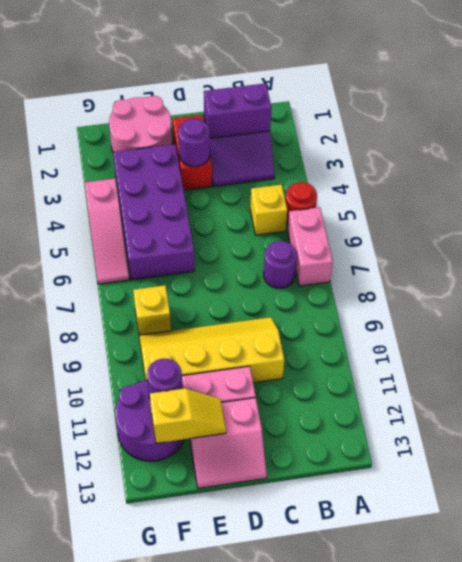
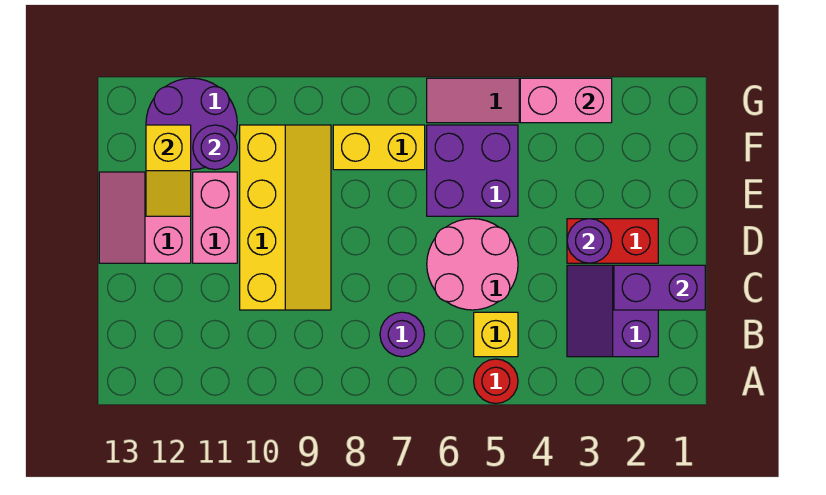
pink brick A6:A7 level 1 -> pink brick G3:G4 level 2
purple brick B2:C2 level 2 -> purple brick C1:C2 level 2
pink round brick E1:F2 level 1 -> pink round brick C5:D6 level 1
purple brick E3:F6 level 1 -> purple brick E5:F6 level 1
yellow brick F8 level 1 -> yellow brick F7:F8 level 1

